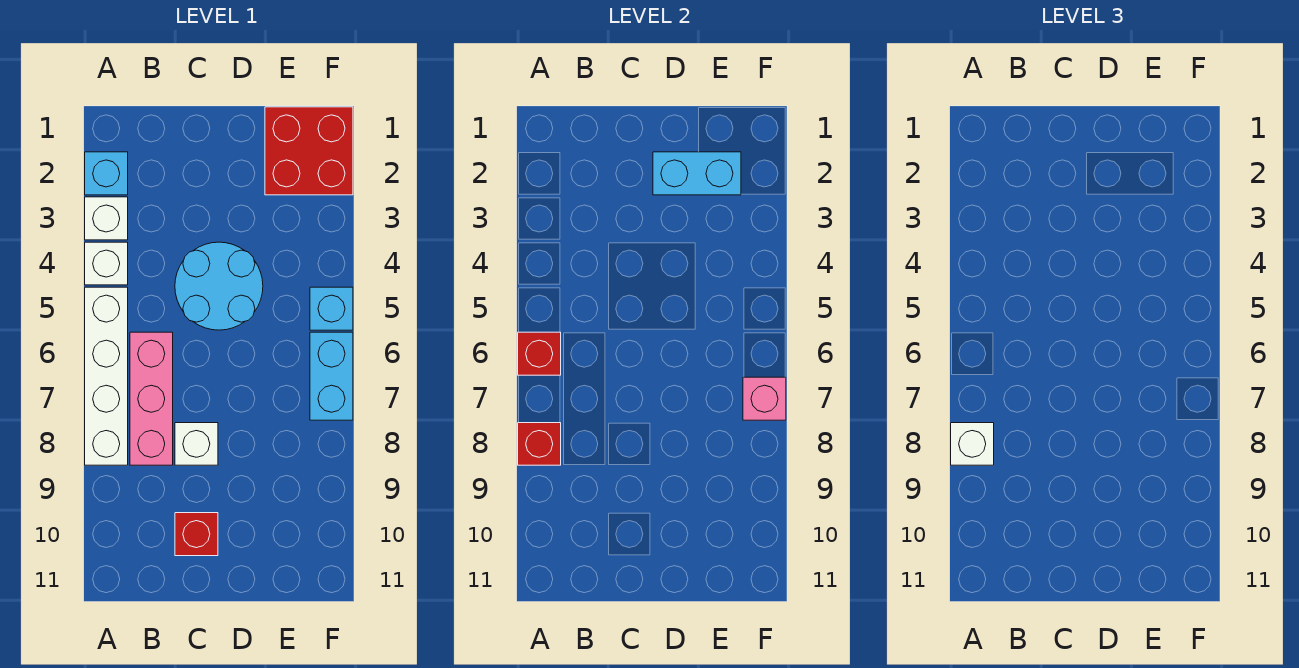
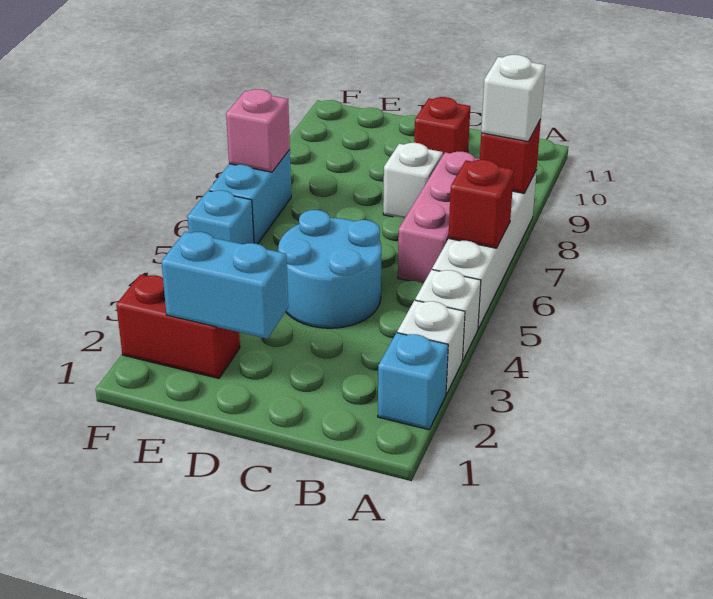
red brick E1:F2 level 1 -> red brick E2:F2 level 1

